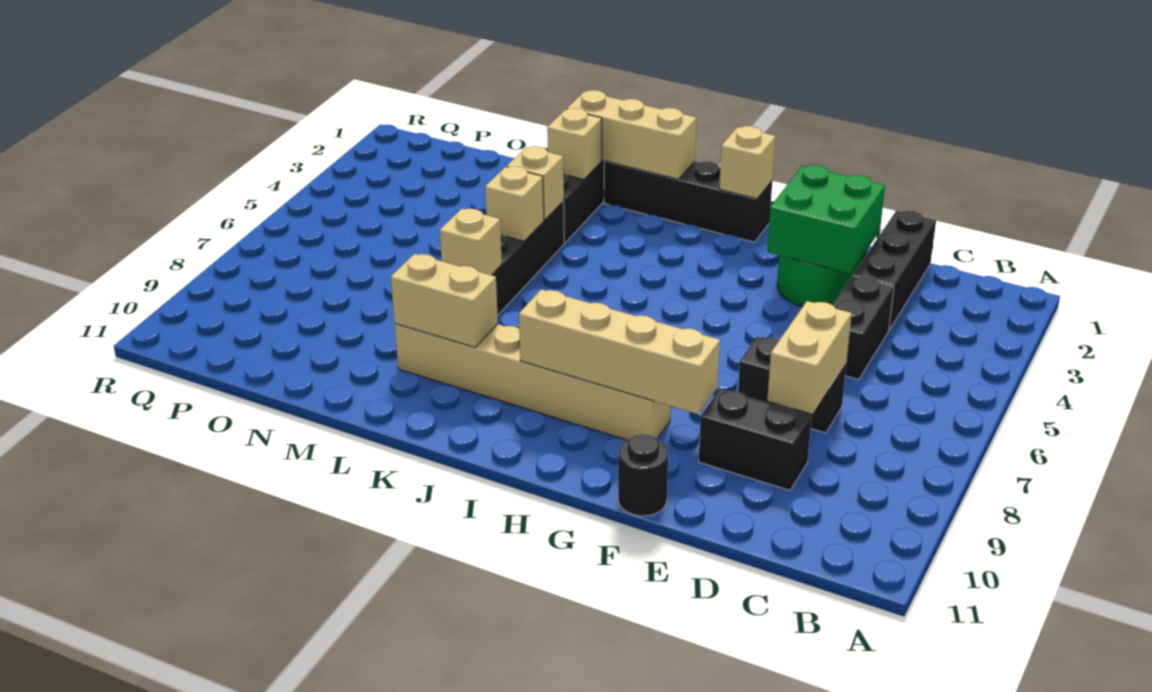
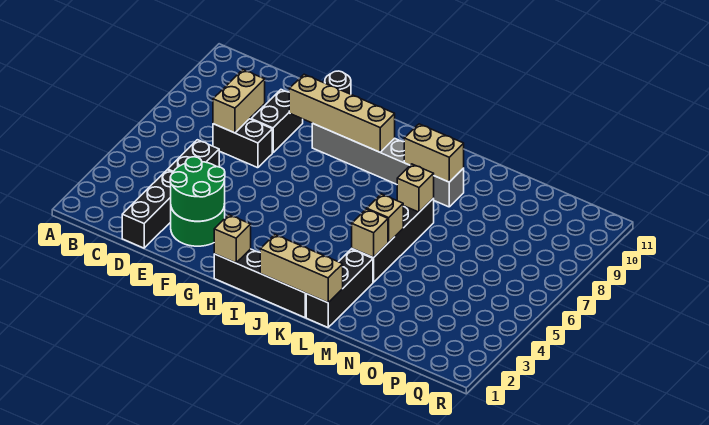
black brick D9:E9 level 1 -> black brick E8:E9 level 1
green brick E2:F3 level 2 -> green round brick E2:F3 level 2
tan brick G9:L9 level 1 -> grey brick G9:L9 level 1
tan brick L2 level 2 -> none

